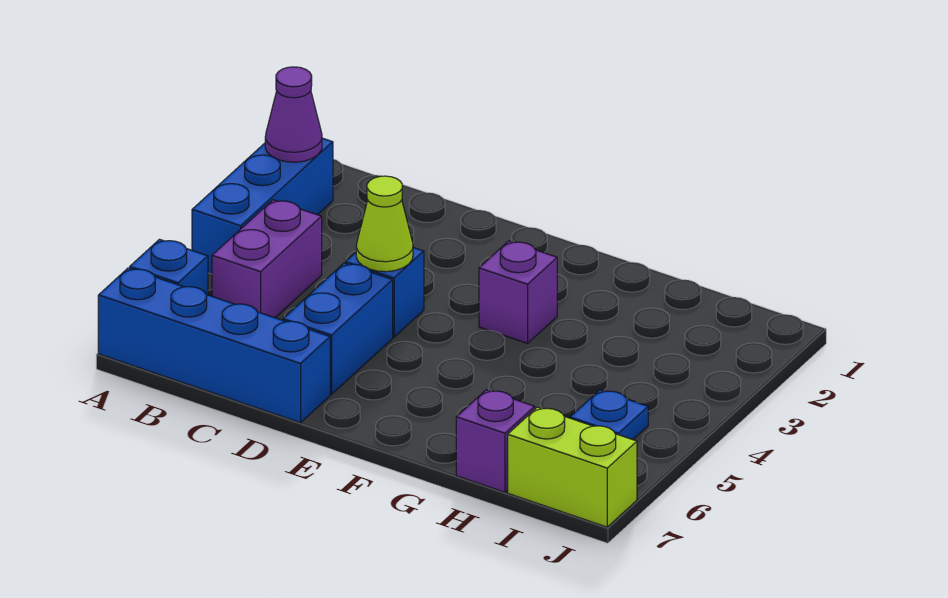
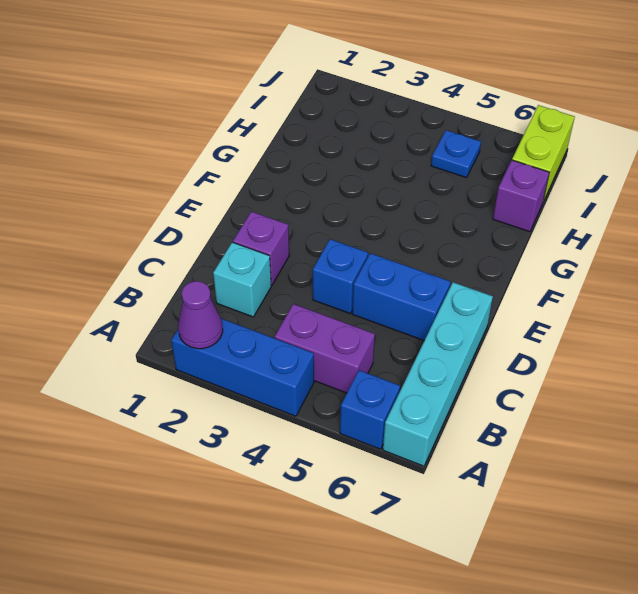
blue brick A7:D7 level 1 -> cyan brick A7:D7 level 1
none -> cyan brick C2 level 1
lime cone D4 level 2 -> none
purple brick F3 level 1 -> purple brick D2 level 1

